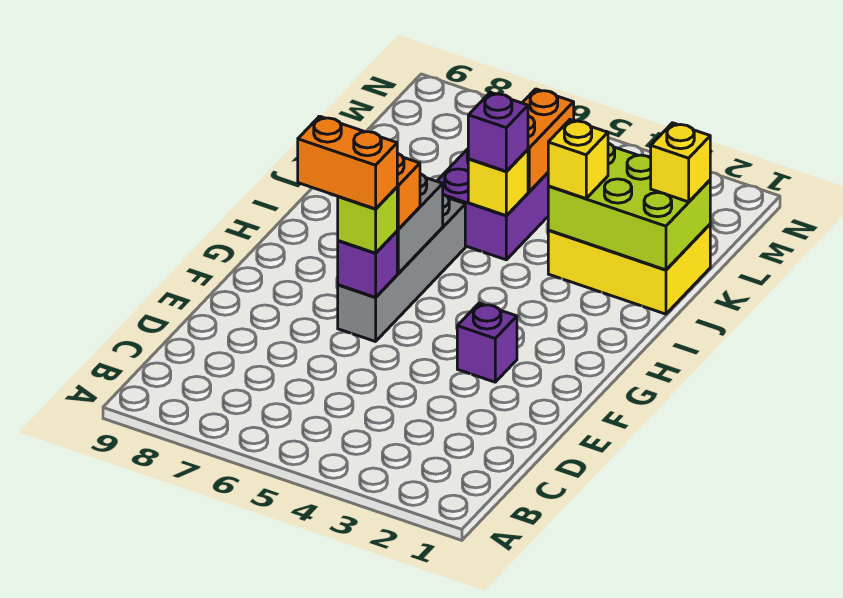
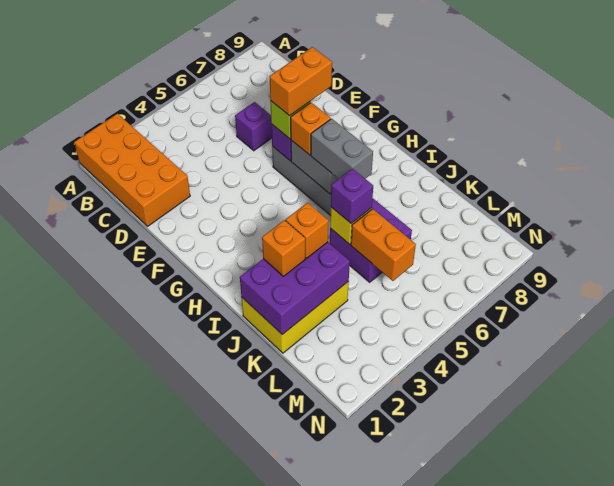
none -> orange brick A1:D2 level 1
purple brick F3 level 1 -> purple brick D6 level 1
none -> grey brick H6:I6 level 3
lime brick J1:K3 level 2 -> purple brick J1:K3 level 2
none -> orange brick J2 level 3
yellow brick J3 level 3 -> orange brick J3 level 3
yellow brick K1 level 3 -> none

